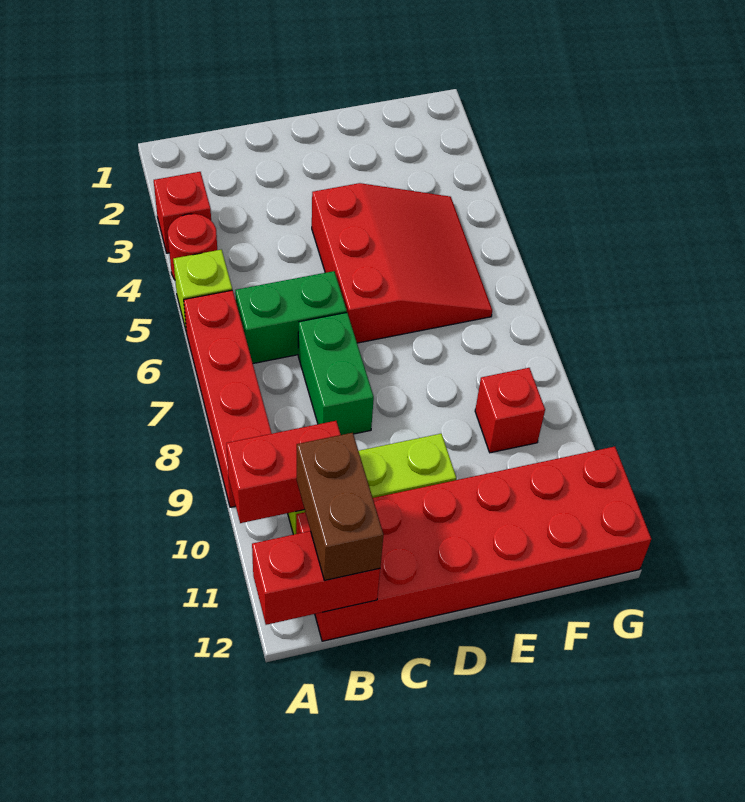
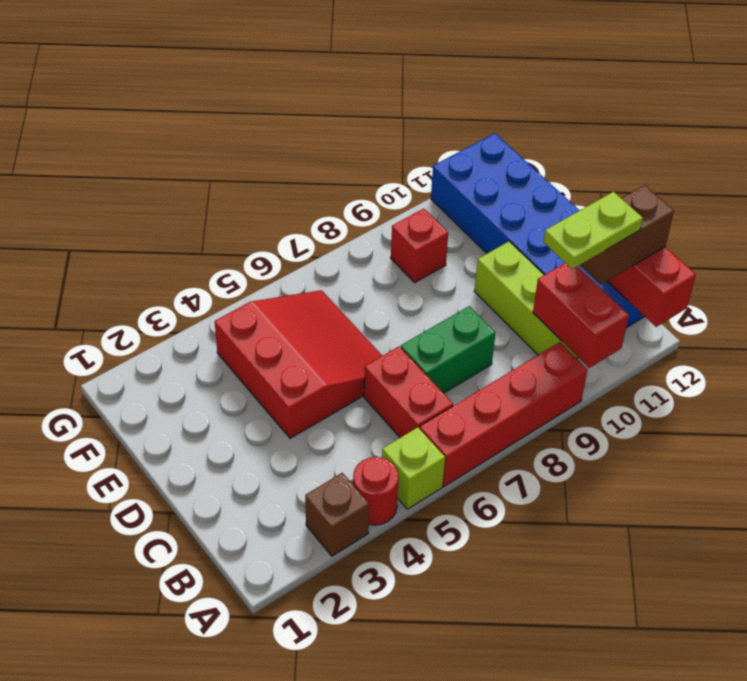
red brick A3 level 1 -> brown brick A3 level 1
green brick B6:C6 level 1 -> red brick B6:C6 level 1
none -> lime plate B10:B11 level 4
red brick B11:G12 level 1 -> blue brick B11:G12 level 1
red slope D4:F6 level 1 top D -> red slope D4:F6 level 1 top 4

